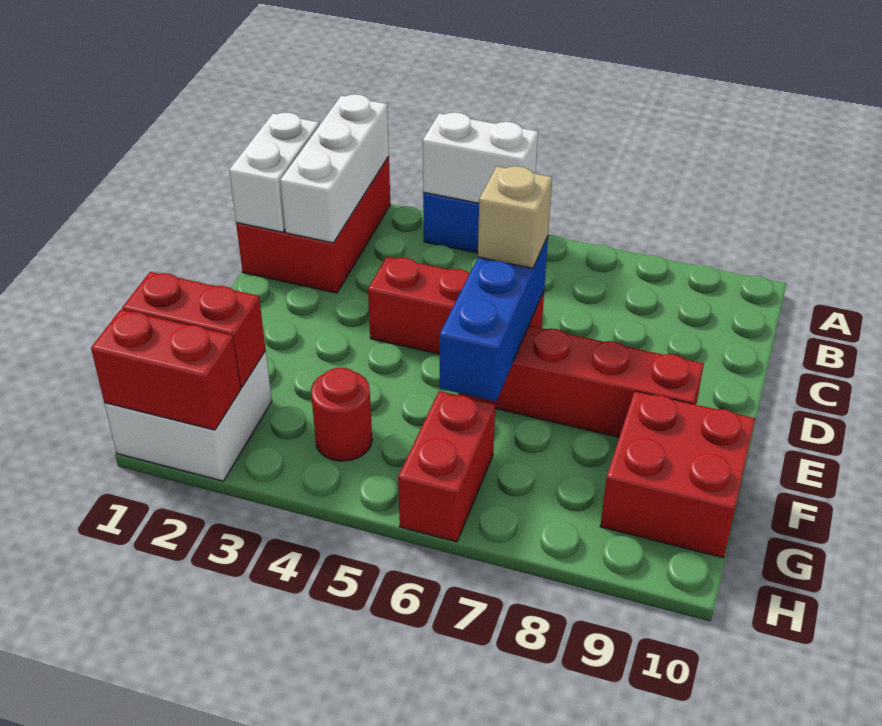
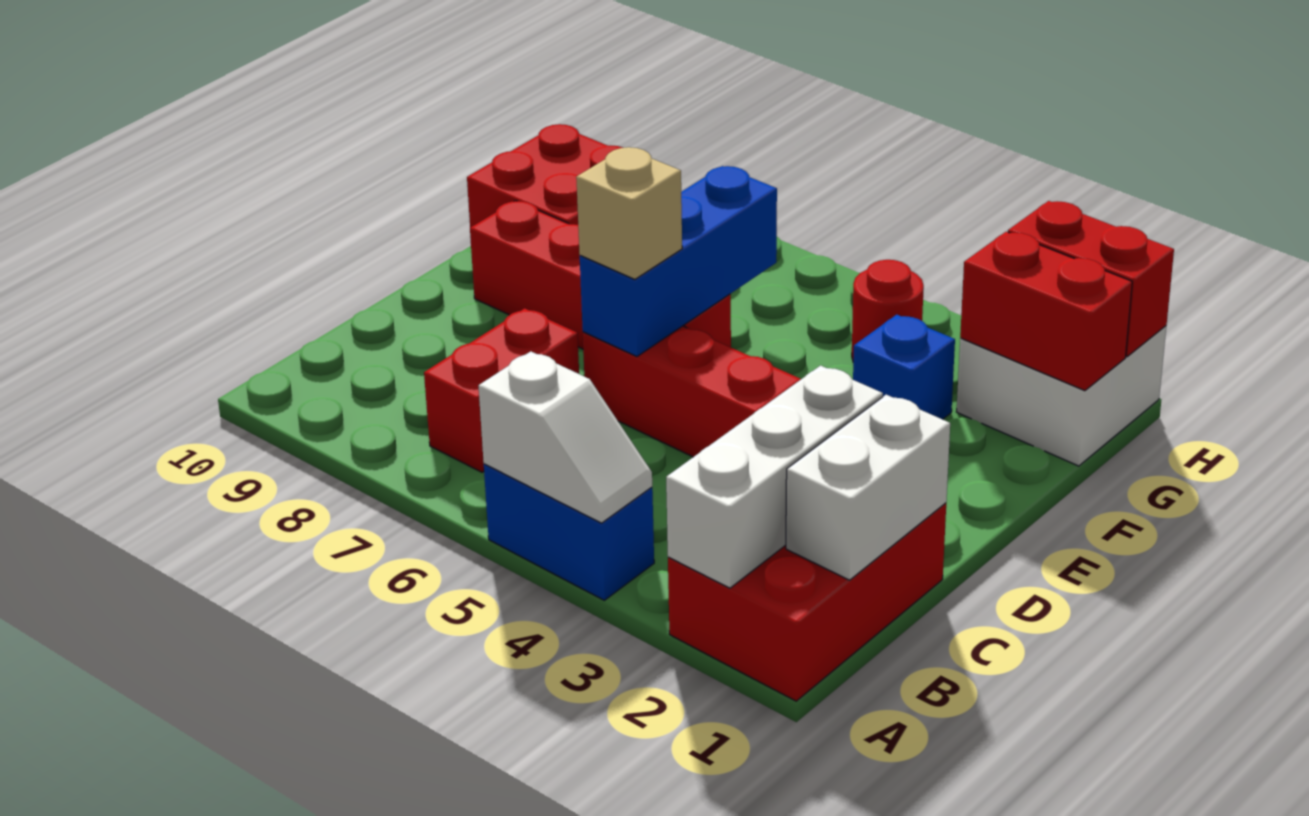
white brick A4:A5 level 2 -> white slope A4:A5 level 2 top 5
none -> blue brick F3 level 1
red brick G6:H6 level 1 -> red brick B7:C7 level 1

